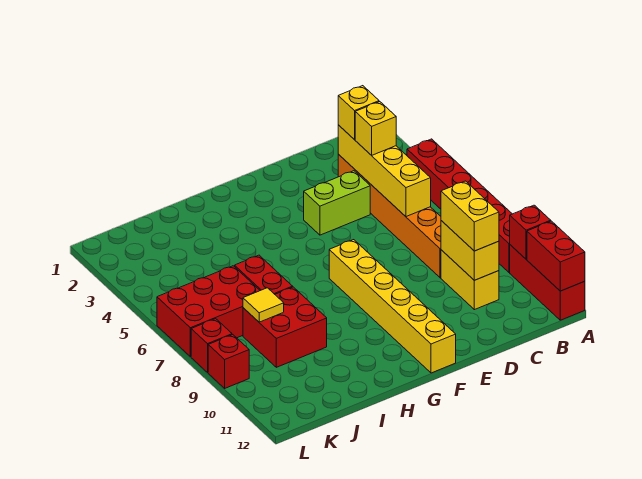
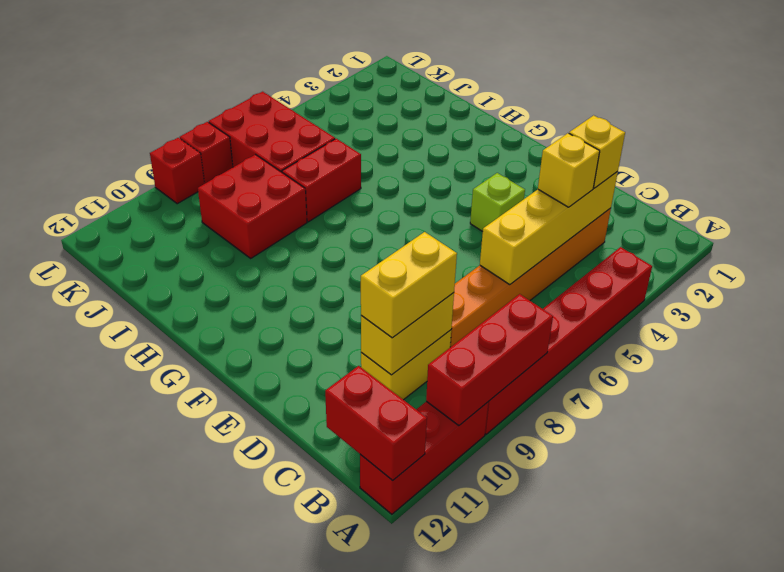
red brick A10 level 2 -> red brick A8:A10 level 2
red brick A11:A12 level 2 -> red brick A12:B12 level 2
lime brick D4:E4 level 1 -> lime brick E4 level 1
yellow brick F7:F12 level 1 -> none
yellow tile J8 level 2 -> none

